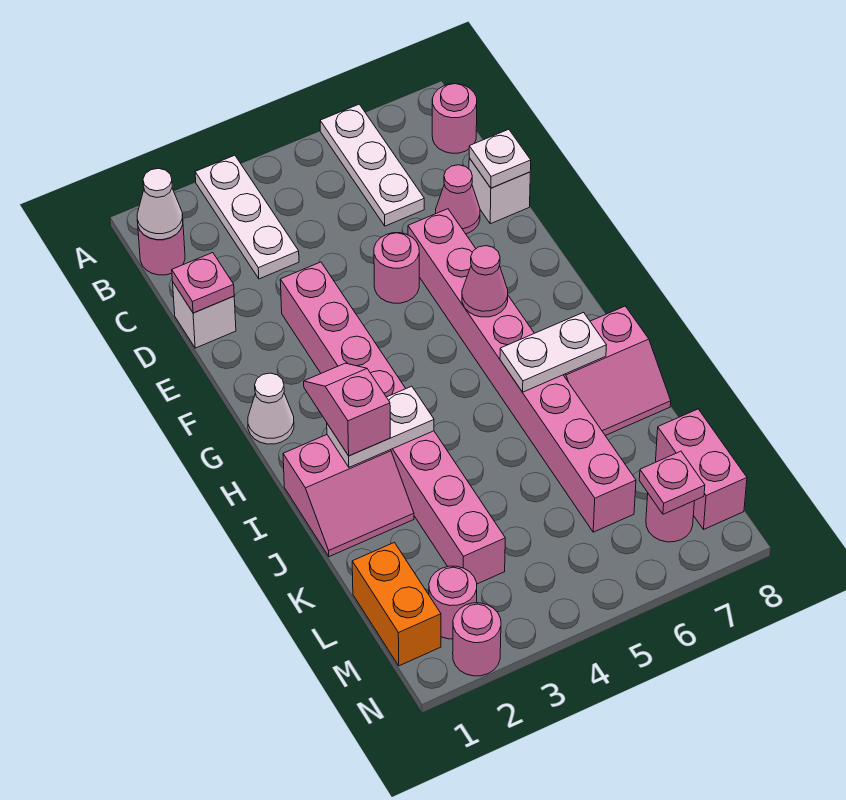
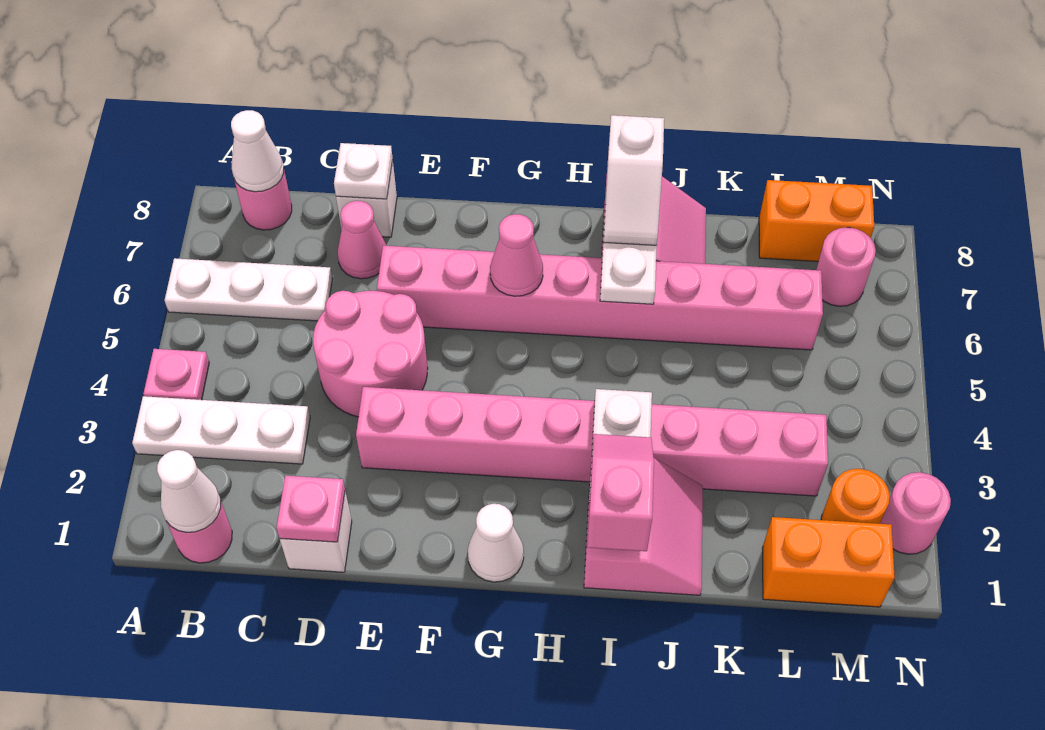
none -> white cone B8 level 2
pink round brick E5 level 1 -> pink round brick D4:E5 level 1
pink slope H2:I2 level 3 top I -> pink slope I1:I2 level 3 top 1
none -> white slope I7:I8 level 3 top 8
pink brick L8:M8 level 1 -> orange brick L8:M8 level 1
pink round brick M2 level 1 -> orange round brick M2 level 1
pink plate M7 level 2 -> pink plate A4 level 1

